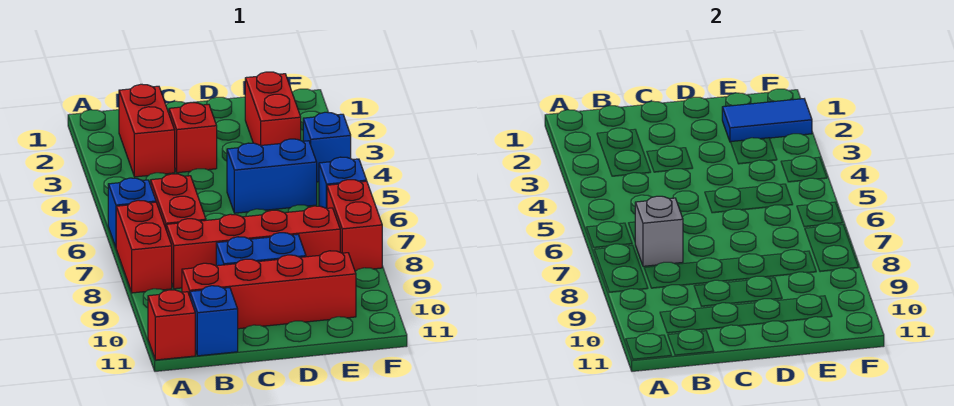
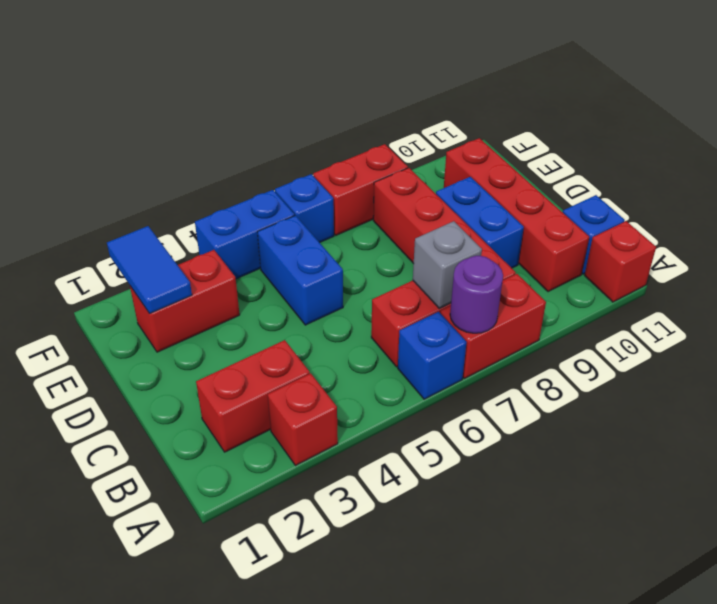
none -> purple round brick A7 level 2
red brick C3 level 1 -> red brick A3 level 1
blue brick F4 level 1 -> blue brick F4:F5 level 1

